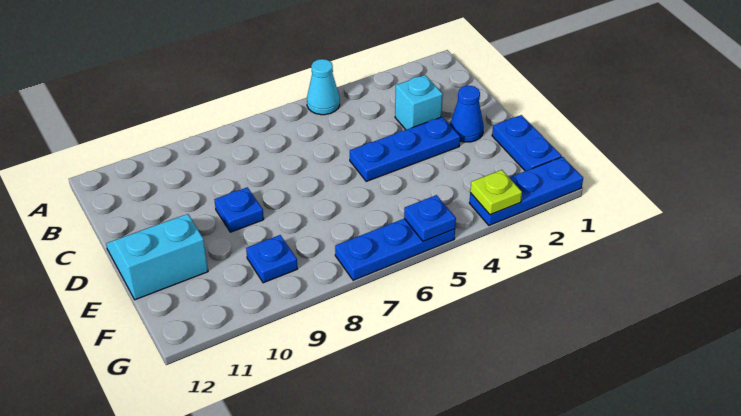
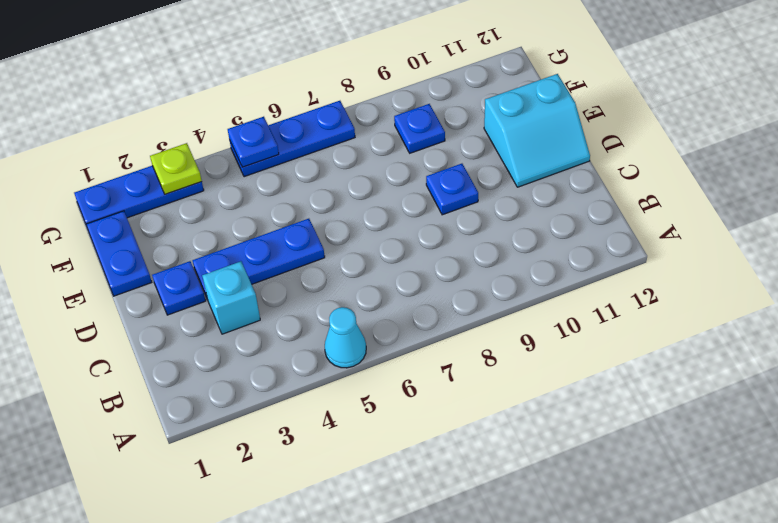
blue cone D2 level 1 -> blue plate D2 level 1

